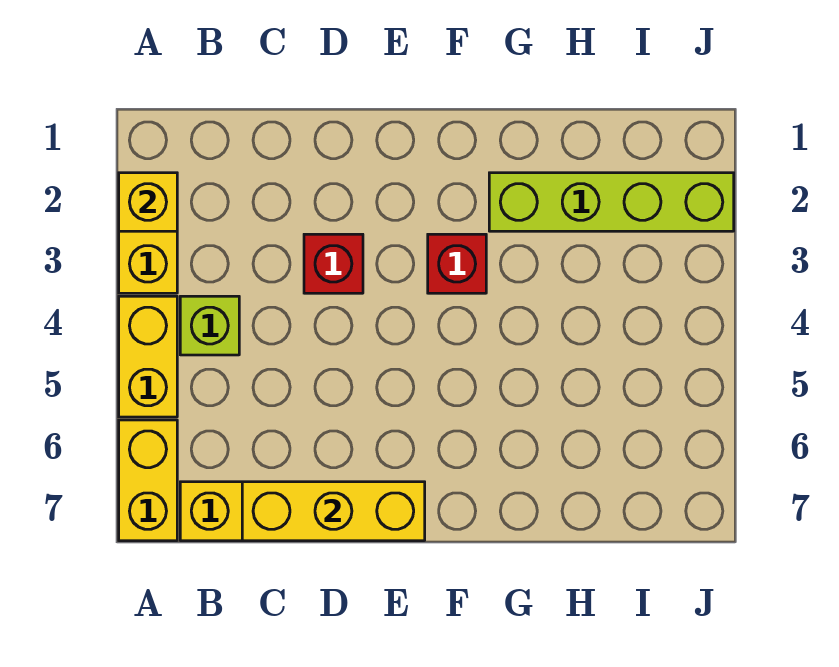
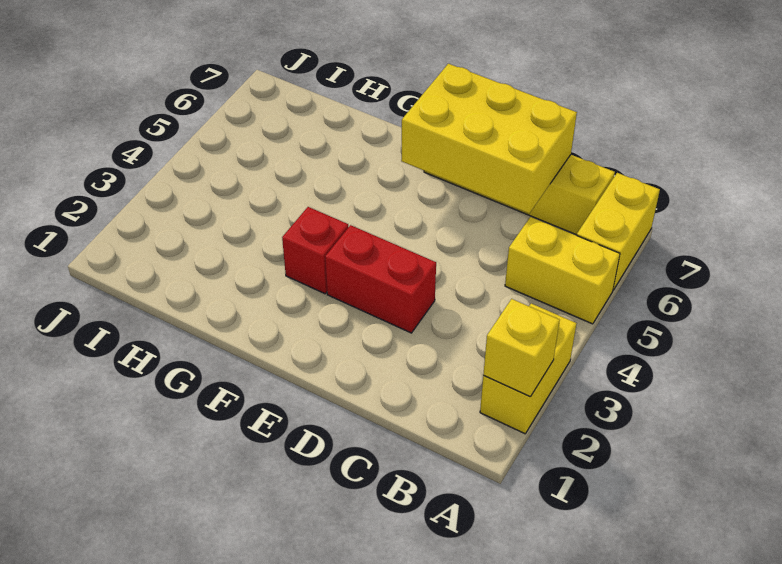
yellow brick A4:A5 level 1 -> yellow brick A5:B5 level 1
lime brick B4 level 1 -> none
yellow brick C7:E7 level 2 -> yellow brick C6:E7 level 2
red brick D3 level 1 -> red brick D3:E3 level 1
lime brick G2:J2 level 1 -> none

